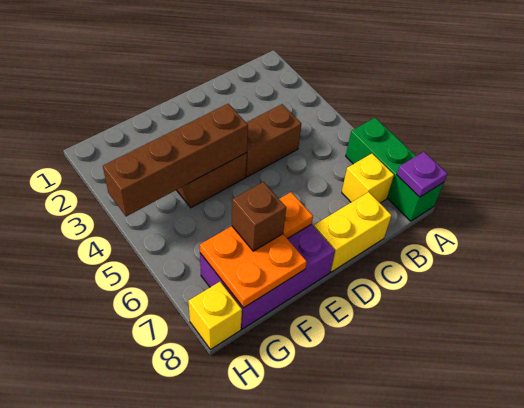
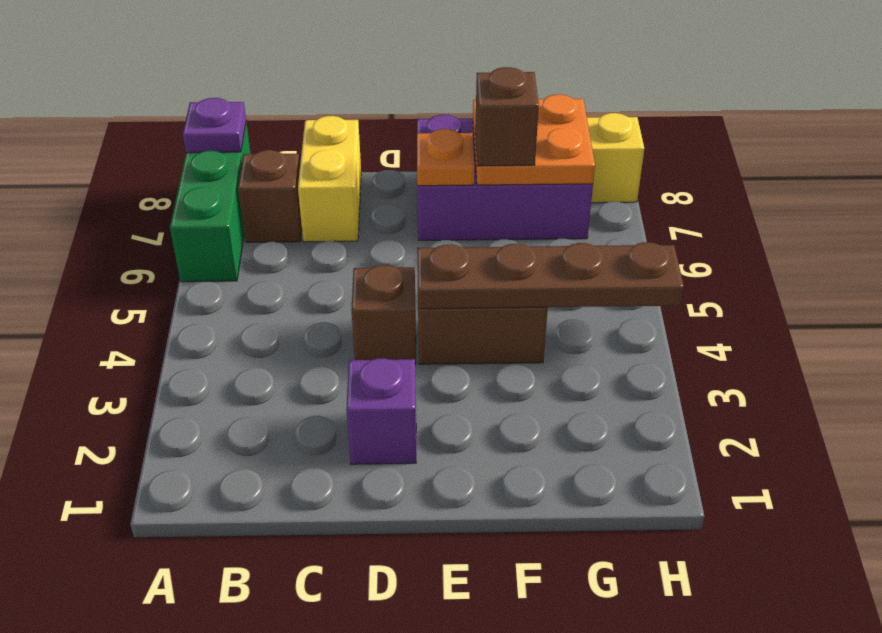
yellow brick B7 level 1 -> brown brick B7 level 1
brown brick C4:D4 level 1 -> brown brick D4 level 1
yellow brick C8:D8 level 1 -> yellow brick C7:C8 level 1
none -> purple brick D2 level 1
brown brick E4:H4 level 2 -> brown plate E4:H4 level 2

